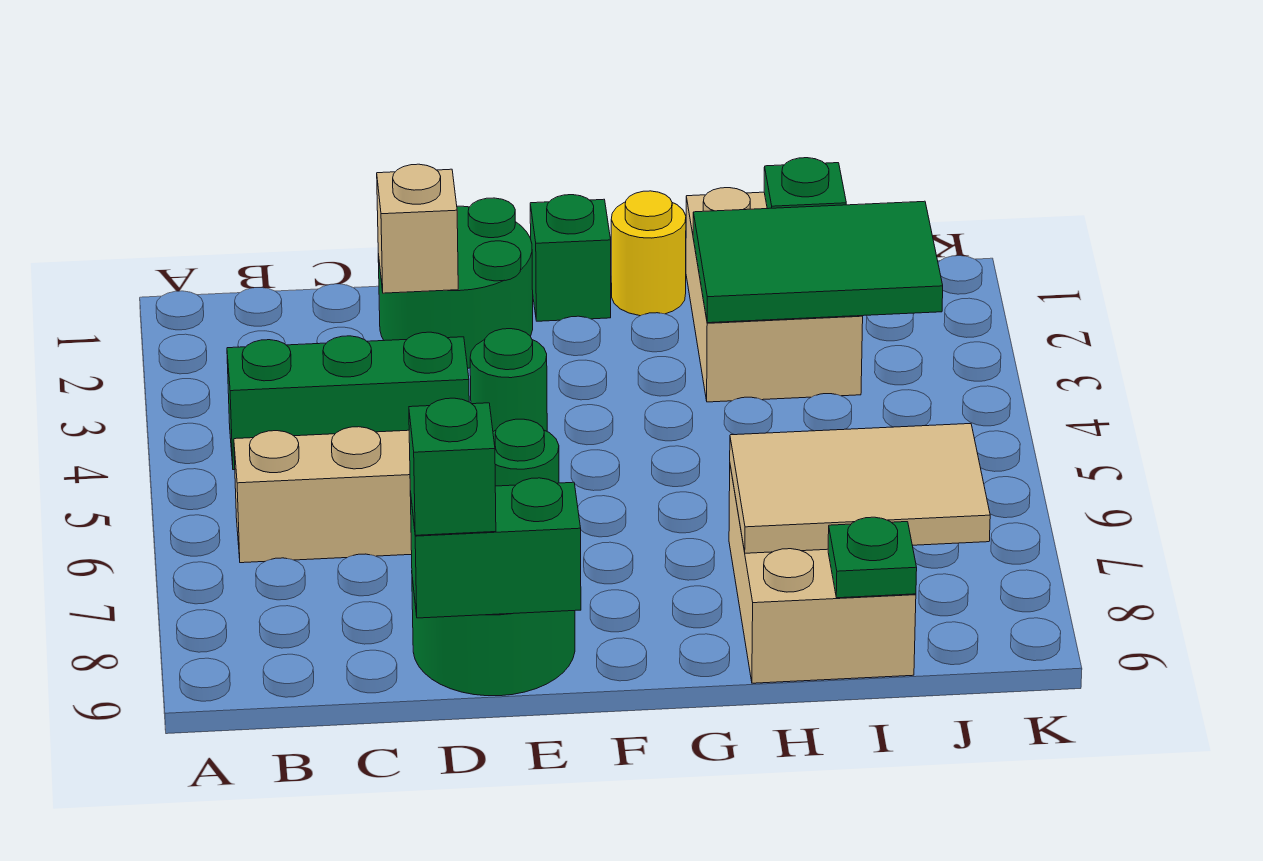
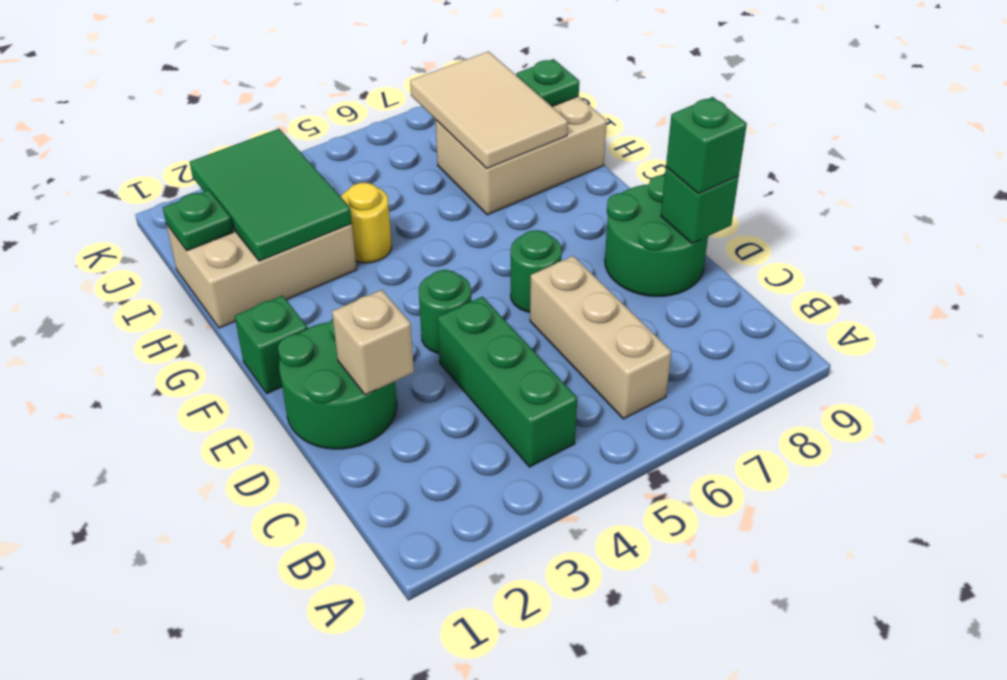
green brick D9:E9 level 2 -> green brick D9 level 2
yellow round brick G1 level 1 -> yellow round brick H4 level 1

